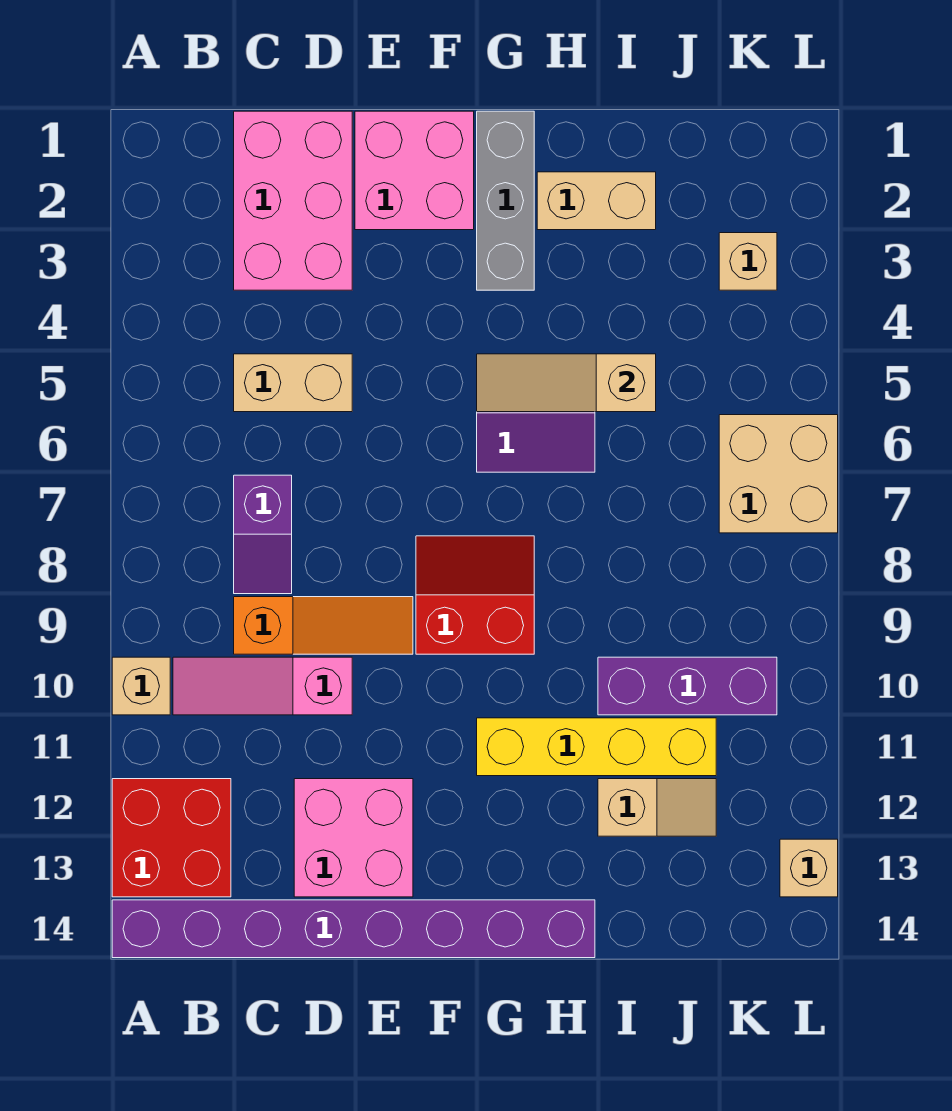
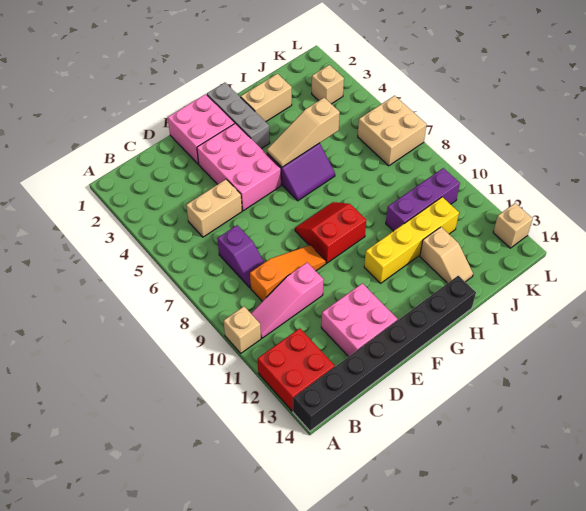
purple brick A14:H14 level 1 -> black brick A14:H14 level 1
pink brick C1:D3 level 1 -> pink brick E3:F5 level 1
tan slope I12:J12 level 1 top I -> tan slope I12:I13 level 1 top 12

